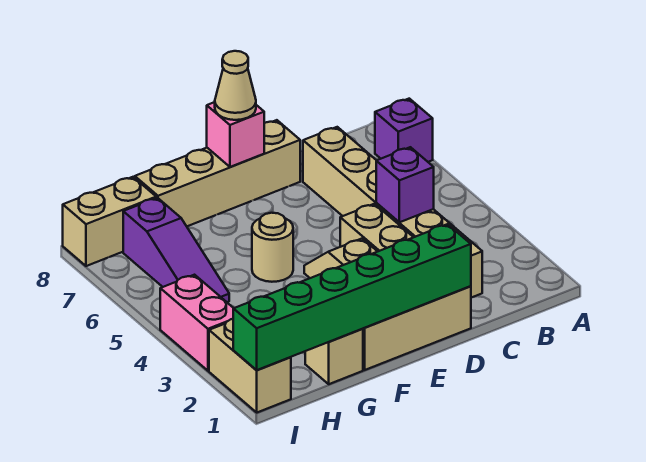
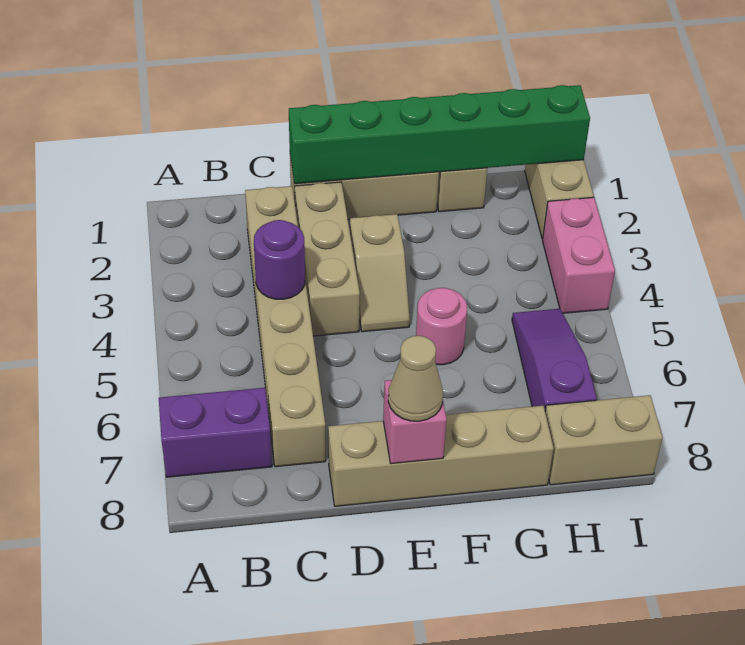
purple brick A7 level 1 -> purple brick A7:B7 level 1
purple brick C4 level 2 -> purple round brick C4 level 2
tan round brick F5 level 1 -> pink round brick F5 level 1

